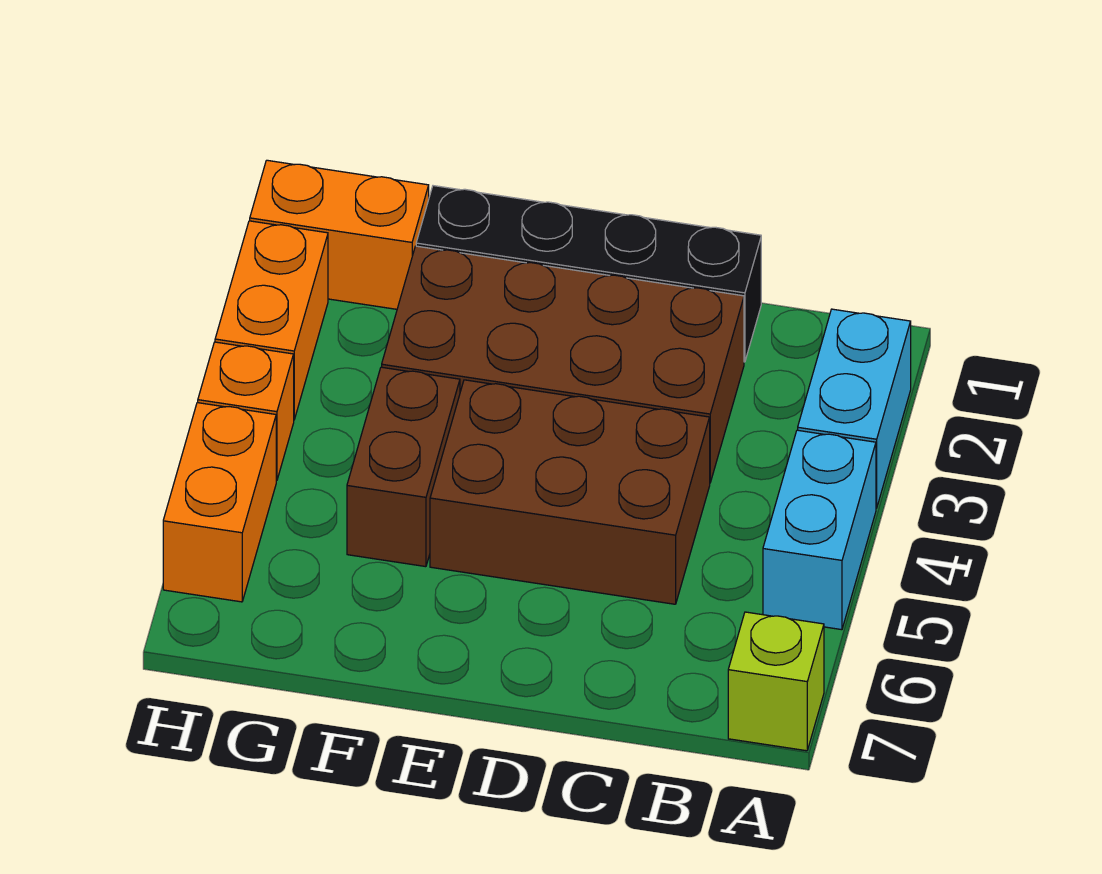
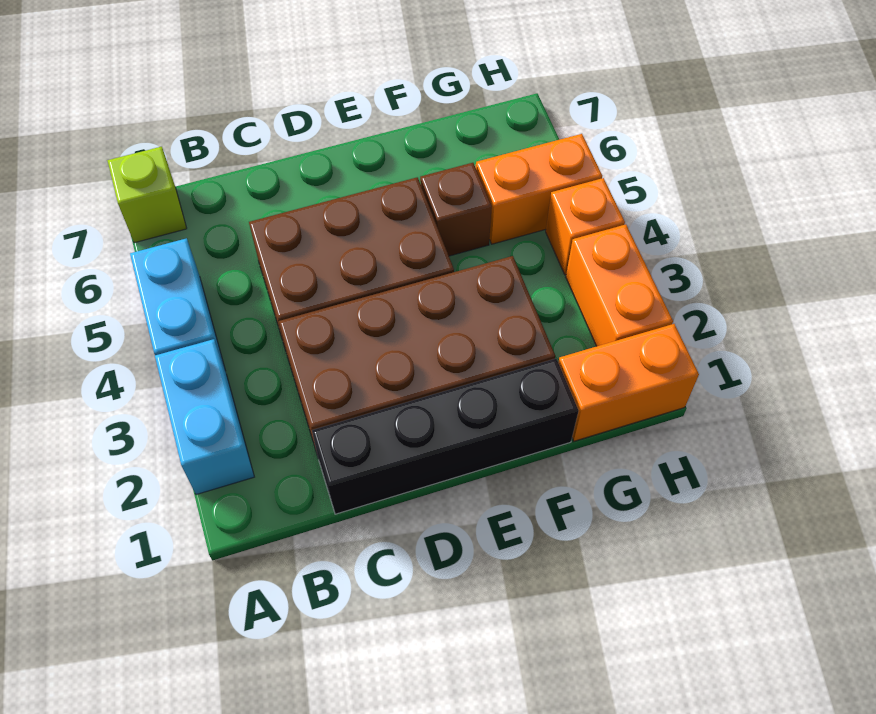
brown brick F4:F5 level 1 -> brown brick F5 level 1
orange brick H5:H6 level 1 -> orange brick G5:H5 level 1

